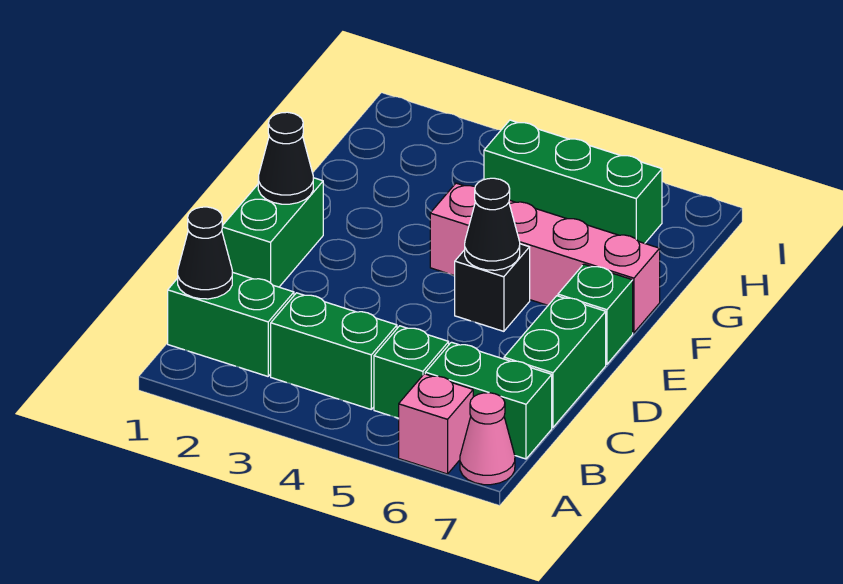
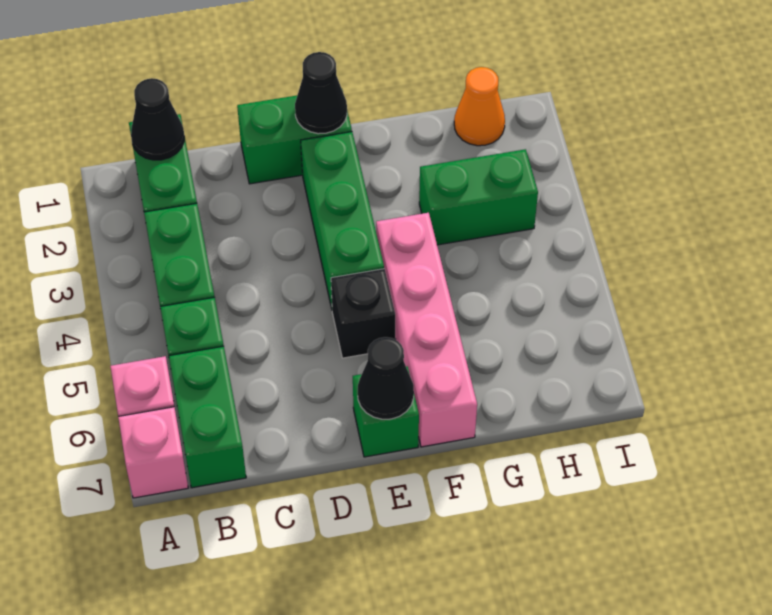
pink cone A7 level 1 -> pink brick A7 level 1
green brick C7:D7 level 1 -> green brick G3:H3 level 1
black cone E5 level 2 -> black cone E7 level 2
none -> orange cone H1 level 1
green brick H4:H6 level 1 -> green brick E2:E4 level 1

